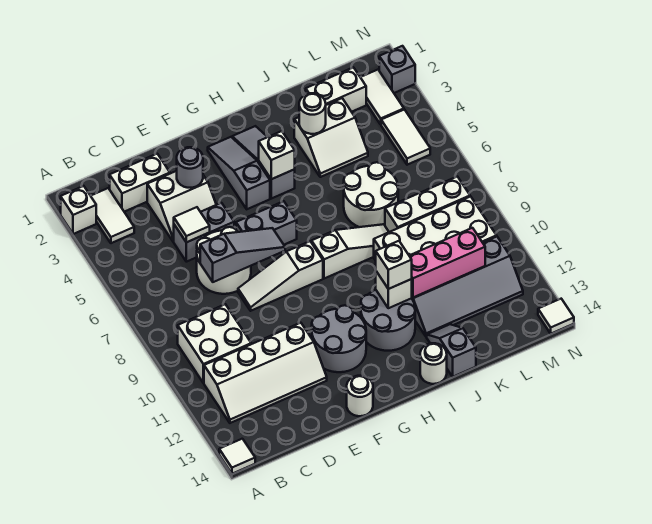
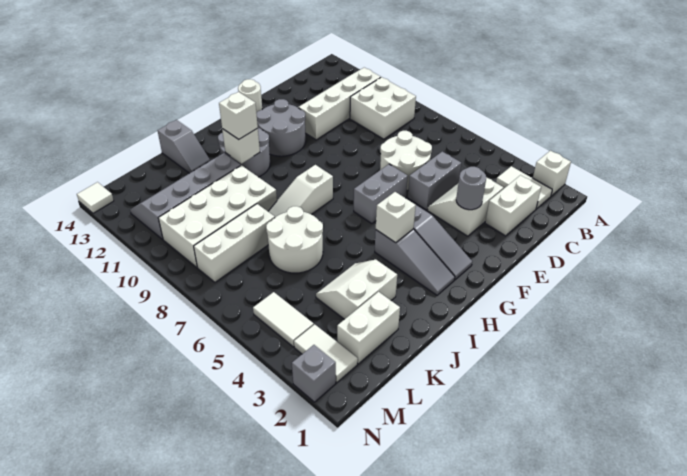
white tile A14 level 1 -> none
white tile D5 level 2 -> none
grey slope D7:F7 level 2 top D -> none
white slope E8:G8 level 1 top G -> none
white round brick I14 level 1 -> none
white round brick J3 level 2 -> none
pink brick J11:L11 level 2 -> none

